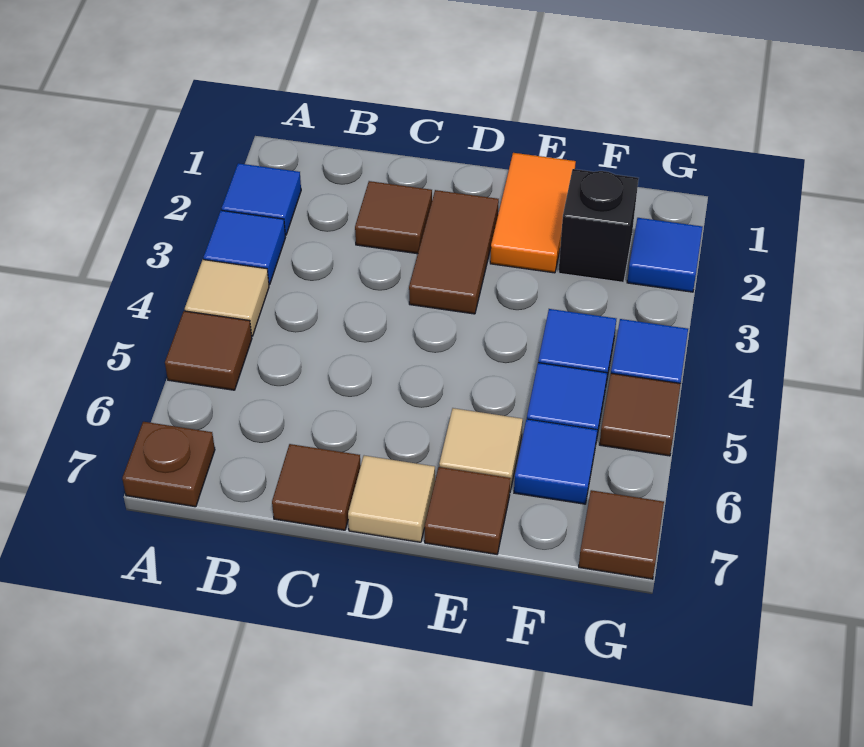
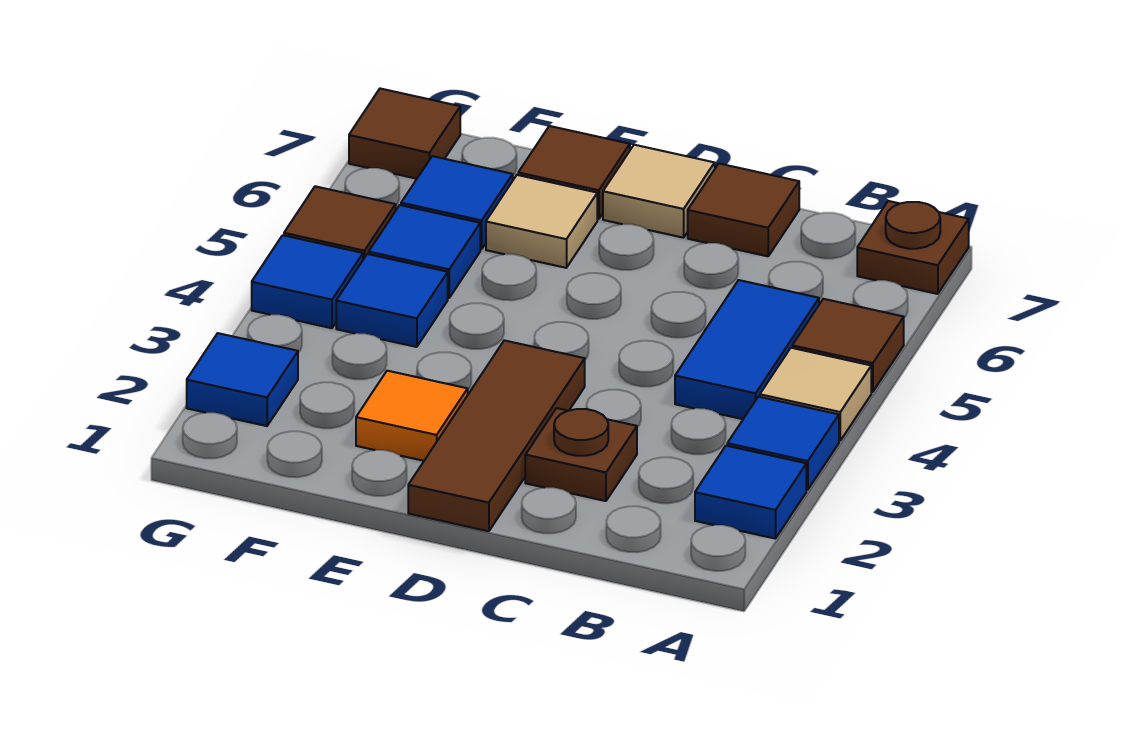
none -> blue tile B4:B5 level 1
brown tile C2 level 1 -> brown plate C2 level 1
brown tile D2:D3 level 1 -> brown tile D1:D3 level 1
orange tile E1:E2 level 1 -> orange tile E2 level 1
black brick F2 level 1 -> none

